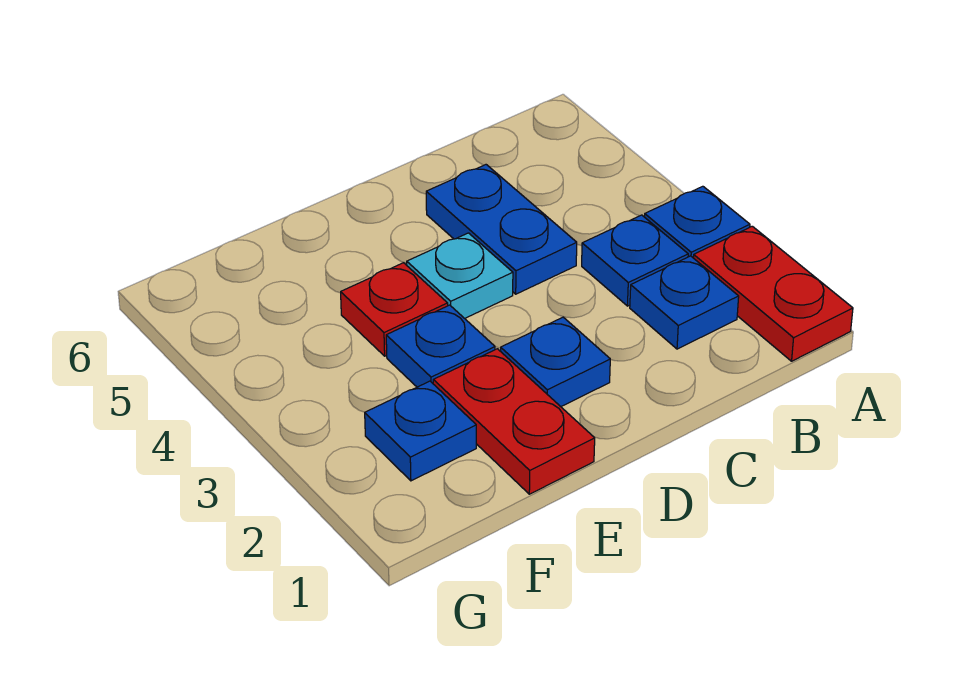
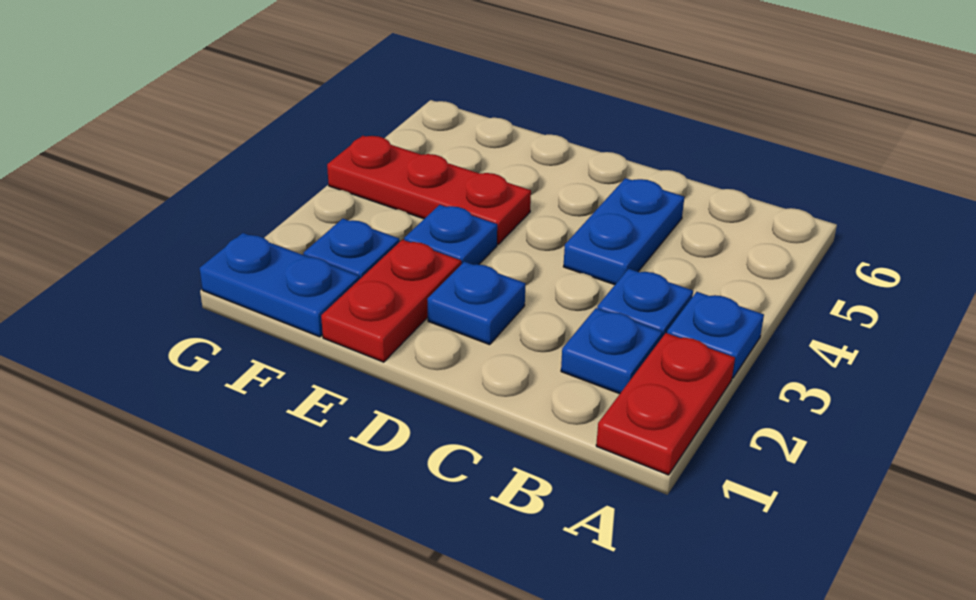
cyan plate D4 level 1 -> none
red plate E4 level 1 -> red plate E4:G4 level 1
none -> blue plate F1:G1 level 1

